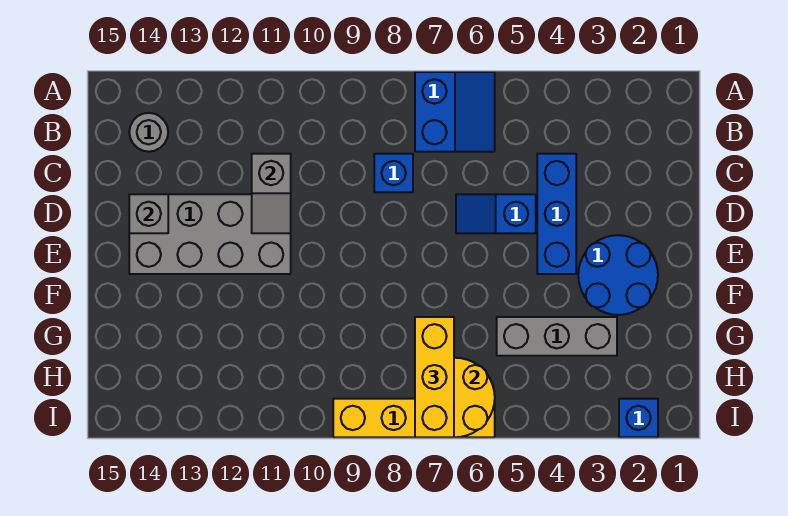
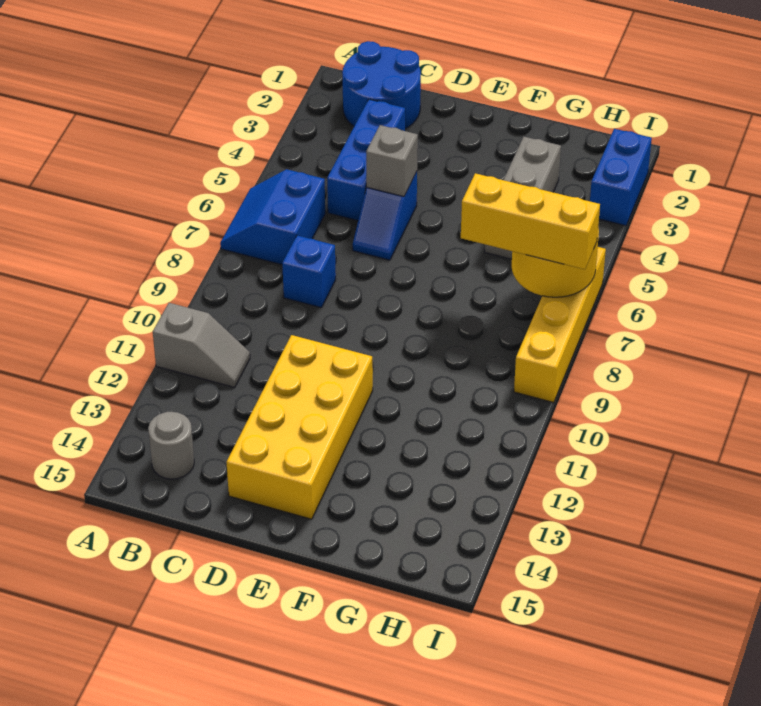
blue slope A6:B7 level 1 top 7 -> blue slope A6:B7 level 1 top B
blue brick C4:E4 level 1 -> blue brick C3:C5 level 1
grey slope C11:D11 level 2 top C -> grey slope A11:B11 level 1 top A
grey brick D11:E14 level 1 -> yellow brick D11:E14 level 1
grey brick D14 level 2 -> grey brick D5 level 2
blue round brick E2:F3 level 1 -> blue round brick B1:C2 level 1
blue brick I2 level 1 -> blue brick I2:I3 level 1

